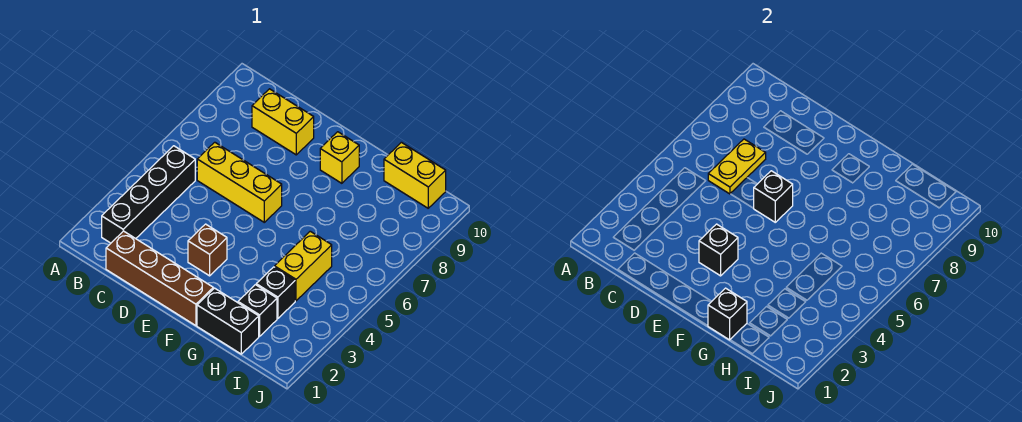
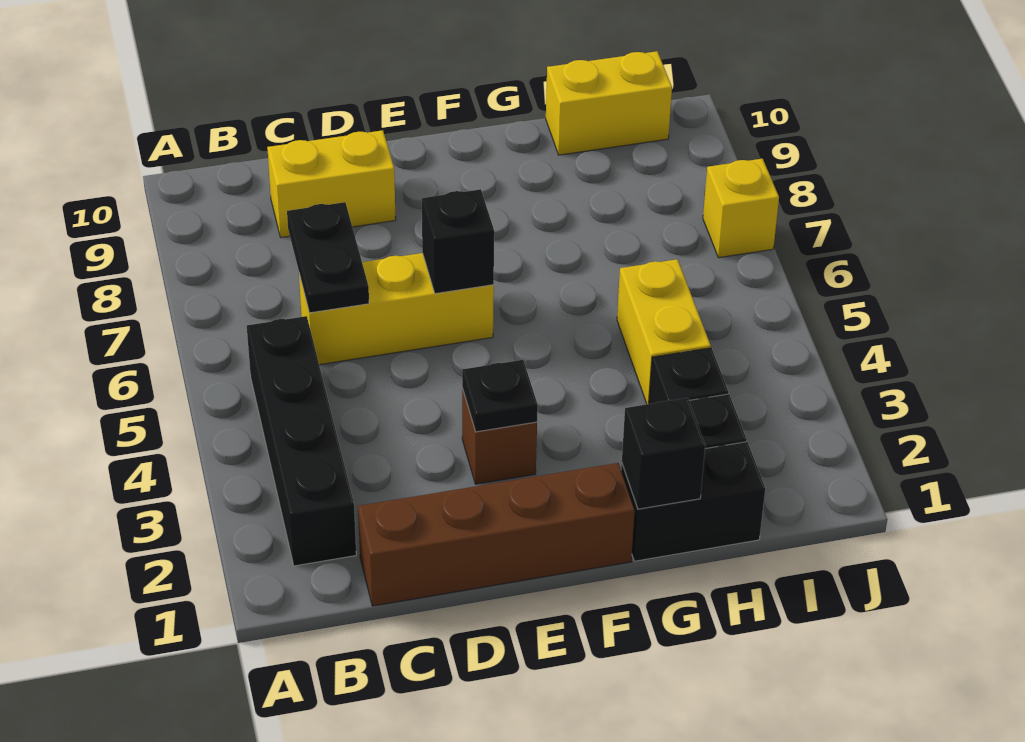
yellow plate C6:C7 level 2 -> black plate C6:C7 level 2
black brick E3 level 2 -> black plate E3 level 2
yellow brick F9 level 1 -> yellow brick J7 level 1

